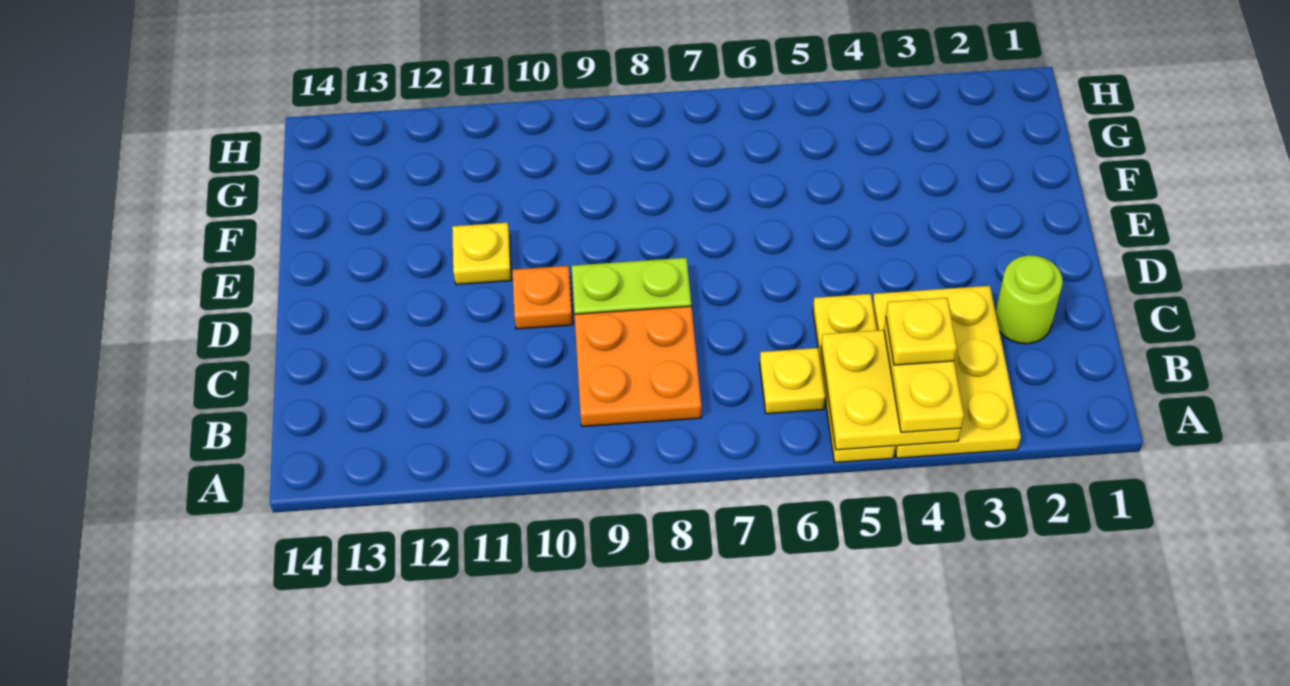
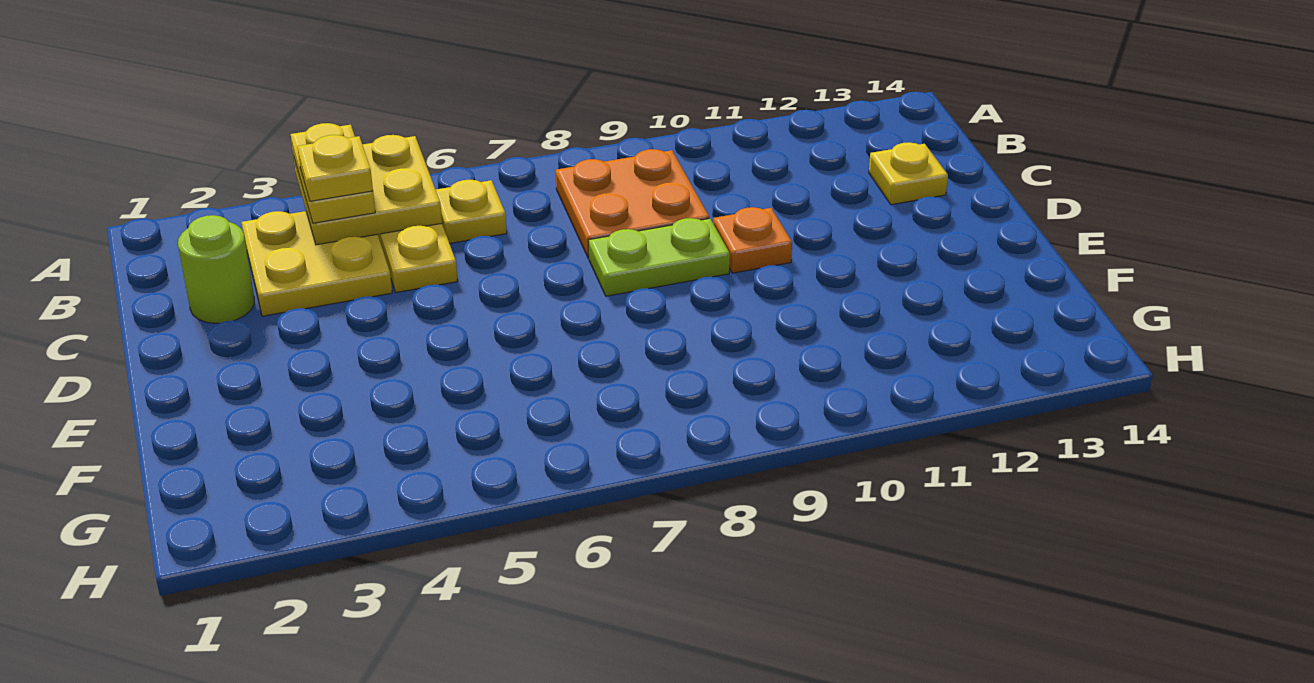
yellow plate A3:C4 level 1 -> yellow plate B3:C4 level 1
yellow plate E11 level 1 -> yellow plate C13 level 1

